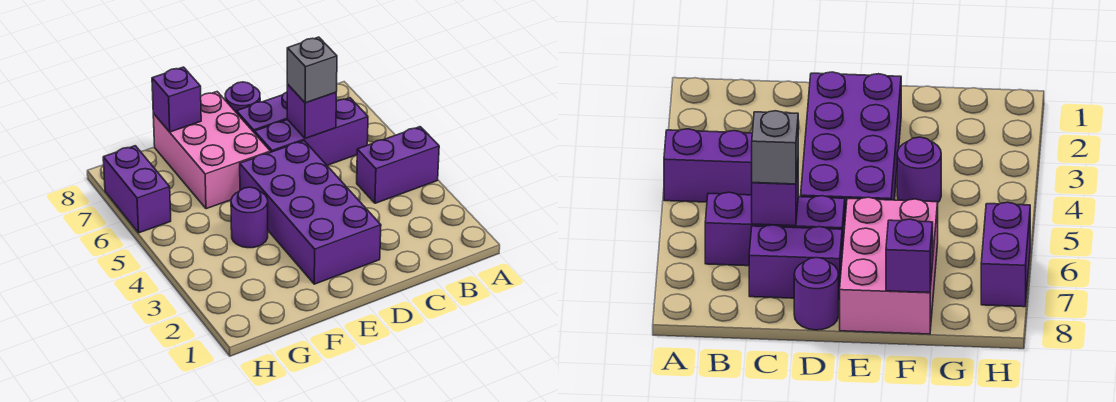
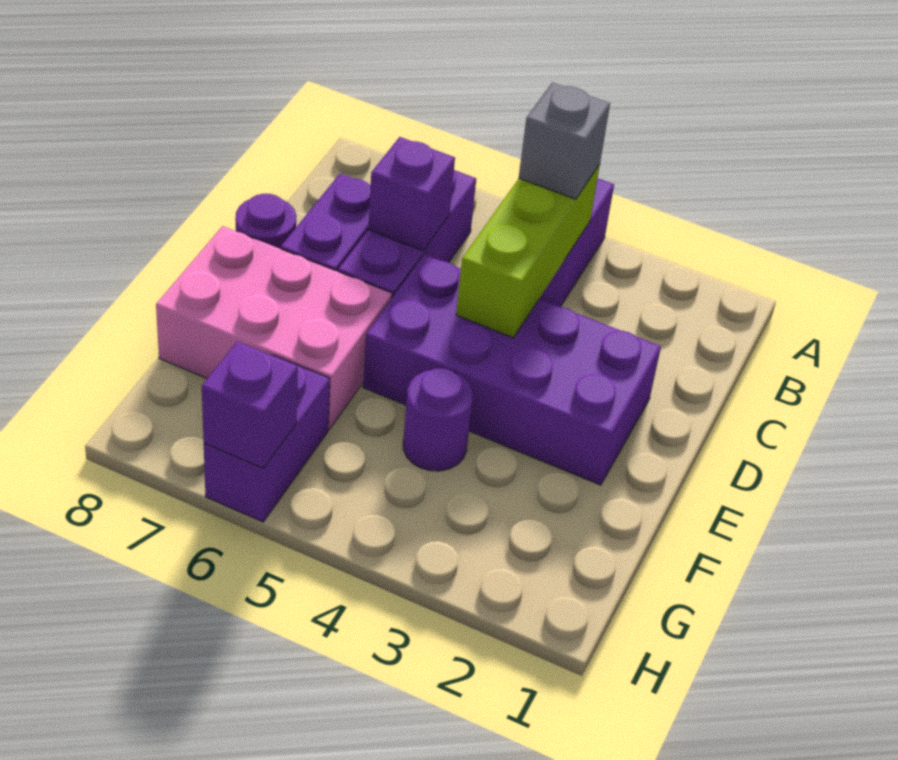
none -> lime brick B4:D4 level 2
grey brick C6 level 3 -> grey brick B4 level 3
purple brick F8 level 2 -> purple brick H6 level 2
purple brick H6:H7 level 1 -> purple brick G6:H6 level 1

